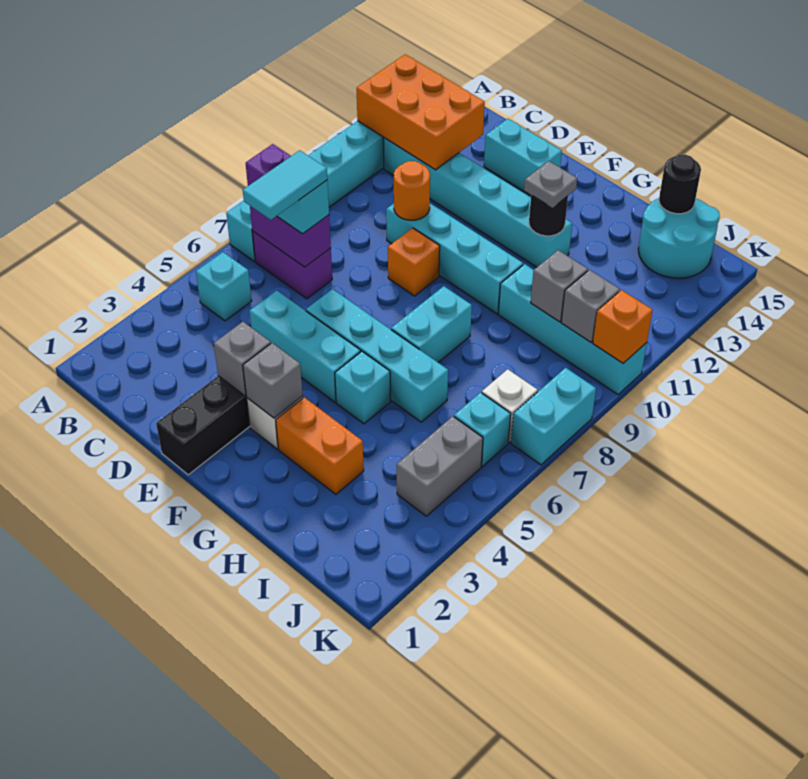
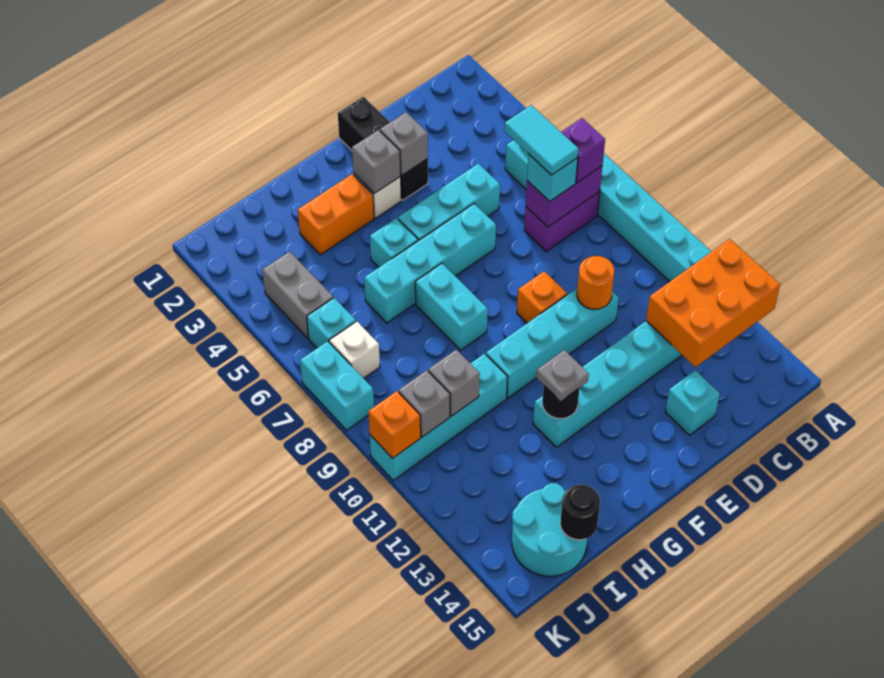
cyan brick D14:E14 level 1 -> cyan brick D14 level 1

